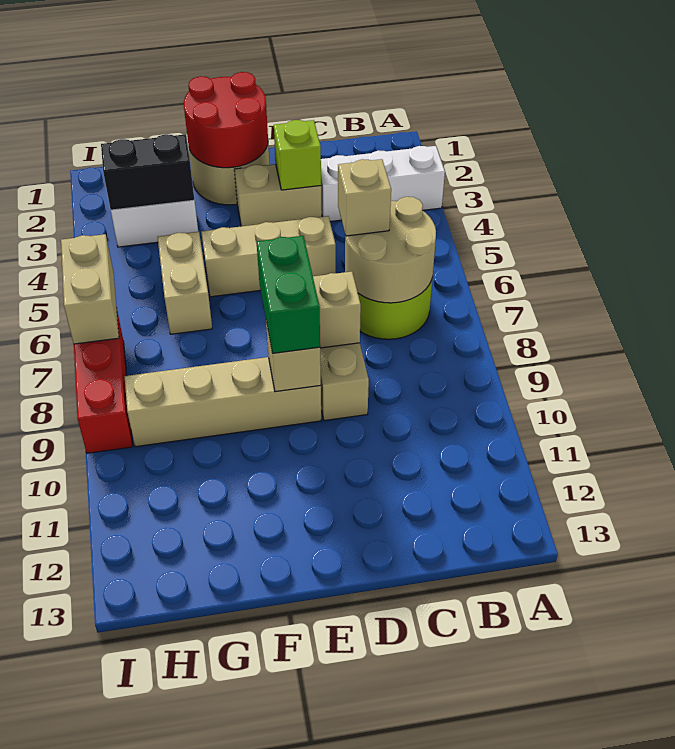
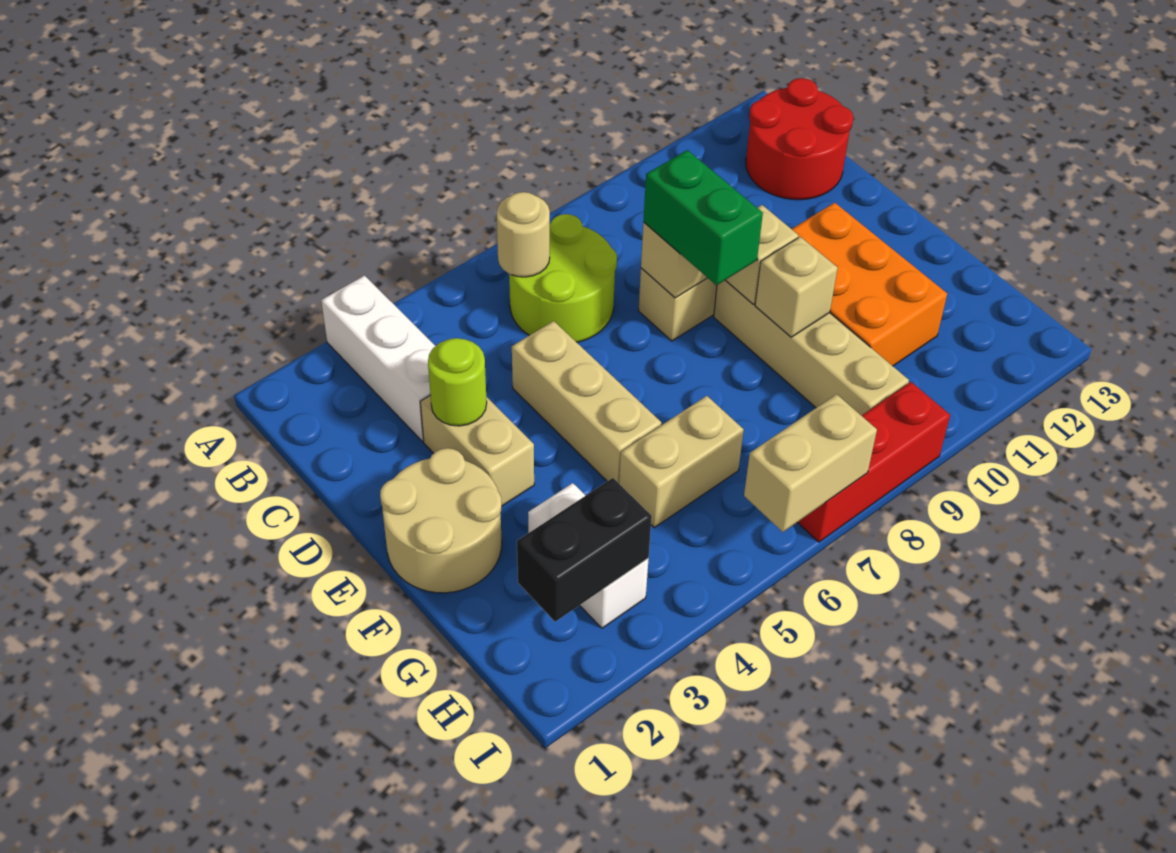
tan round brick B6:C7 level 2 -> tan round brick B6 level 2
tan brick C6 level 3 -> tan brick F9 level 2
lime brick D3 level 2 -> lime round brick D3 level 2
red round brick E1:F2 level 2 -> red round brick B12:C13 level 1
green brick E8:E9 level 3 -> green brick D8:E8 level 3
none -> orange brick E10:G11 level 1
black brick G3:H3 level 2 -> black brick H2:H3 level 2

